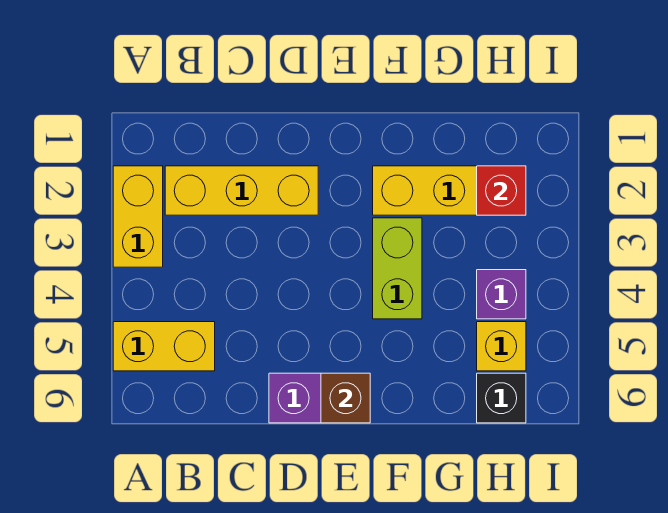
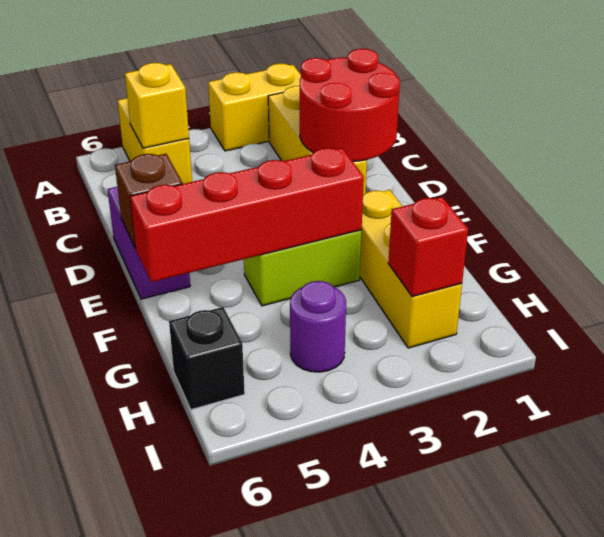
none -> red round brick C1:D2 level 2
none -> red brick F3:F6 level 2
purple brick H4 level 1 -> purple round brick H4 level 1
yellow brick H5 level 1 -> yellow brick B5 level 2

